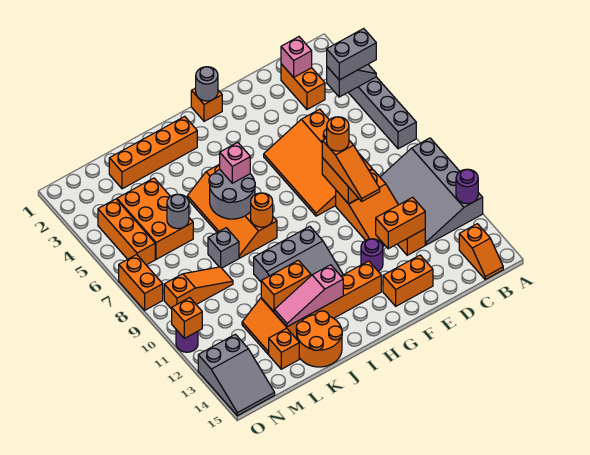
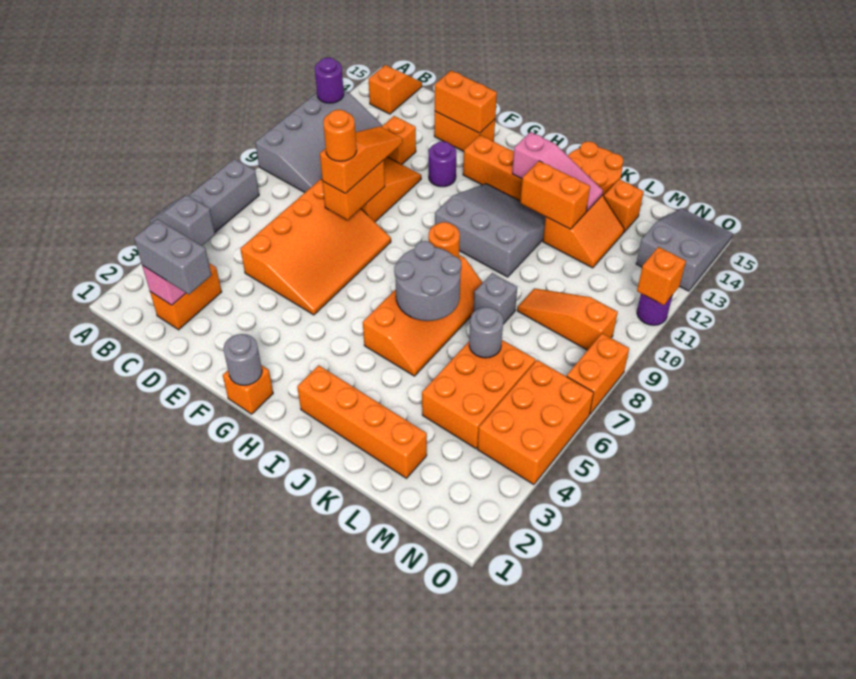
grey brick A4:B4 level 3 -> grey brick C2:D2 level 3
orange brick D12:E12 level 2 -> orange brick E14:F14 level 2
pink brick I6 level 3 -> none
orange brick N4:N6 level 1 -> orange brick N4:O6 level 1

